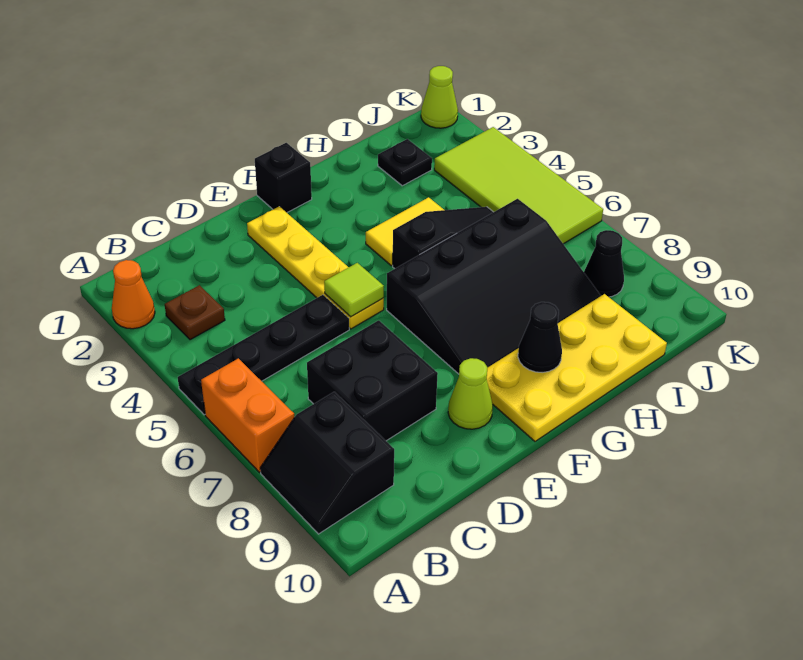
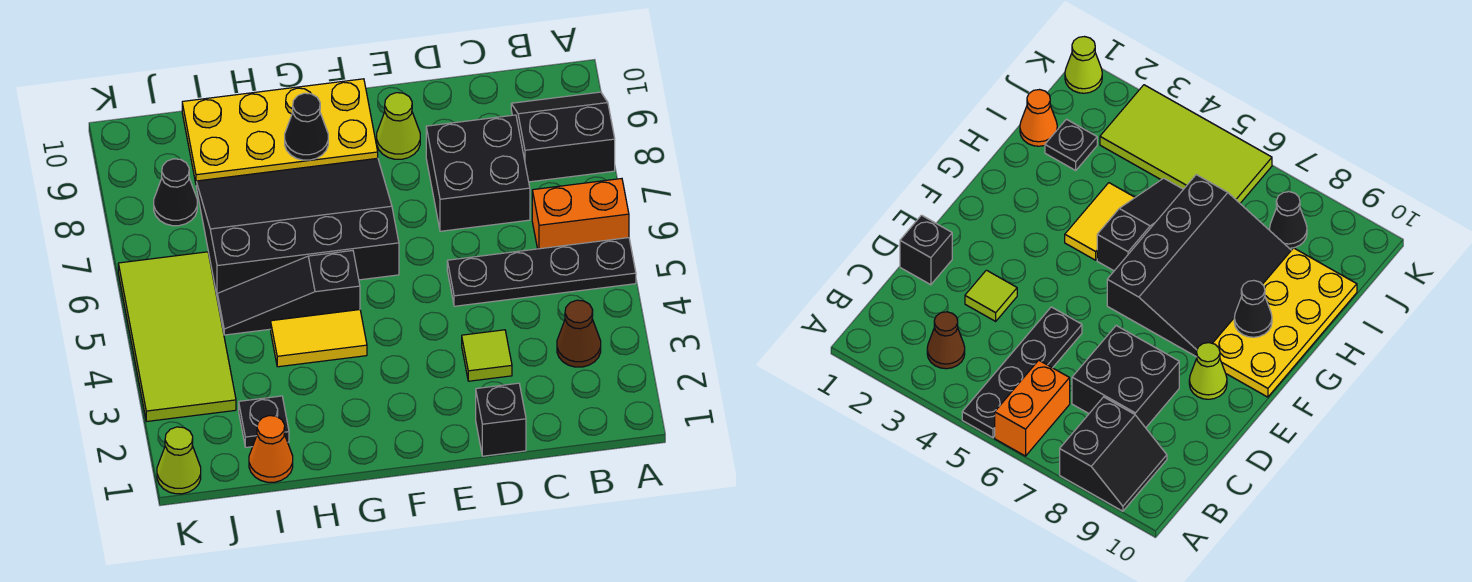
orange cone A2 level 1 -> orange cone I1 level 1
orange brick A6:A7 level 1 -> orange brick A6:B6 level 1
black slope A8:B9 level 1 top B -> black slope A8:B9 level 1 top 8
brown plate B3 level 1 -> brown cone B3 level 1
yellow plate E2:E5 level 1 -> none
lime tile E5 level 2 -> lime tile D3 level 1
black brick F1 level 1 -> black brick D1 level 1

